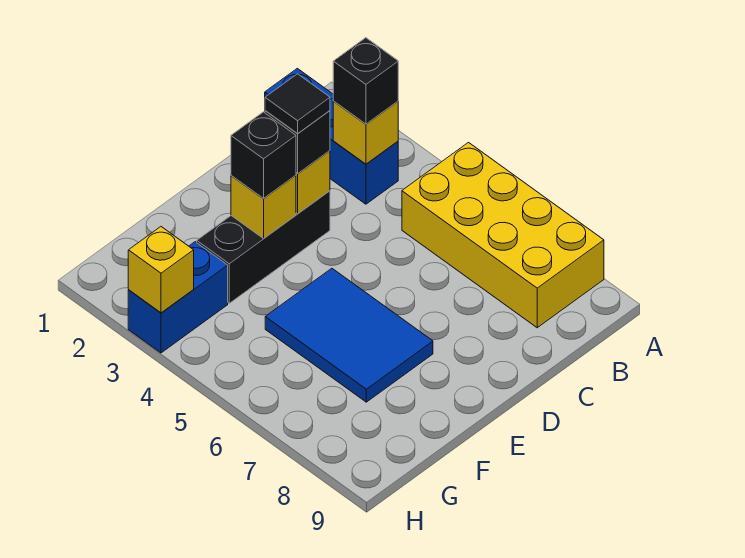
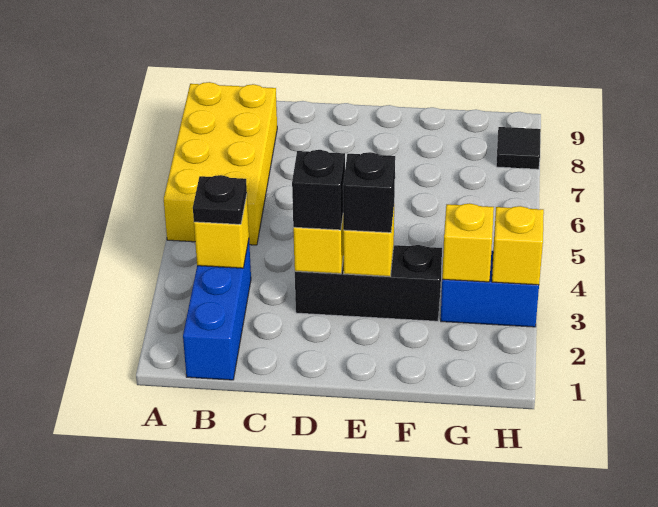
black brick B3 level 3 -> black plate B3 level 3
black tile D3 level 4 -> black tile H8 level 1
blue tile E5:F7 level 1 -> none
none -> yellow brick G3 level 2

